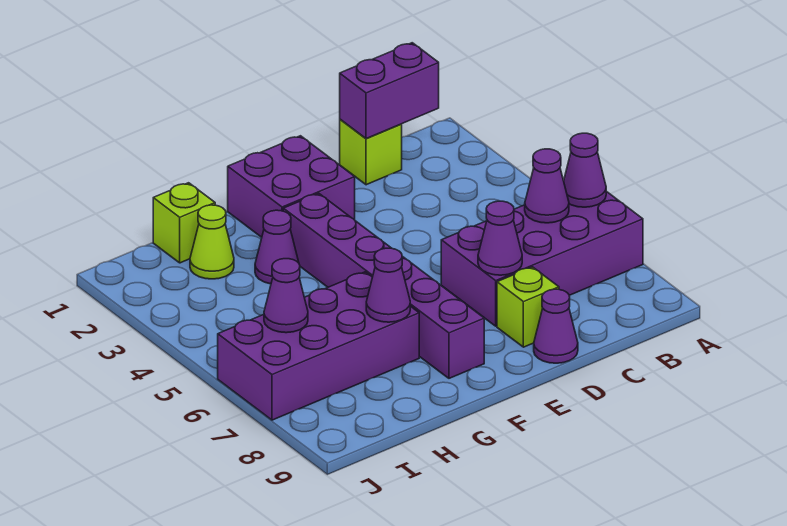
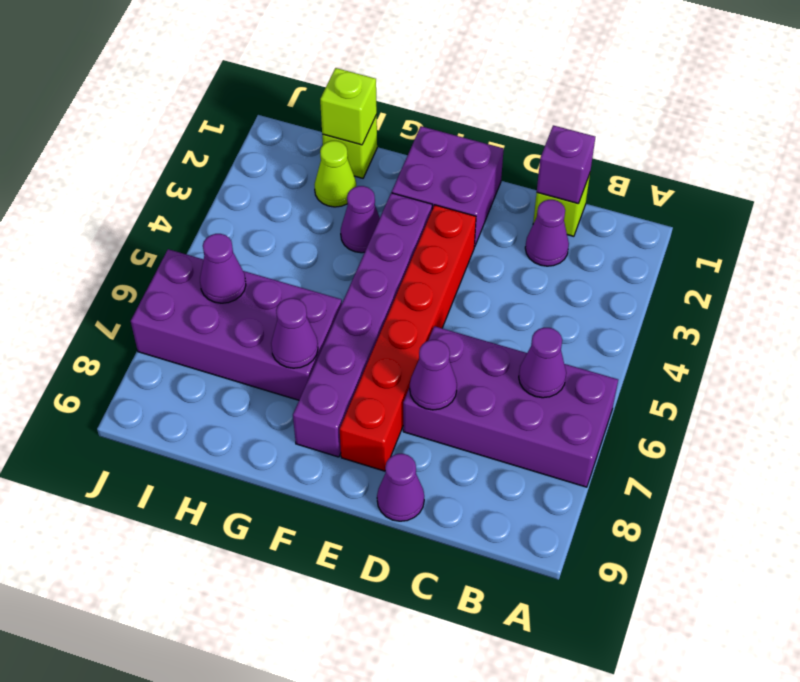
purple cone A6 level 2 -> purple cone C2 level 1
purple brick B1:C1 level 2 -> purple brick C1 level 2
lime brick D8 level 1 -> lime brick H1 level 2
none -> red brick E3:E8 level 1

